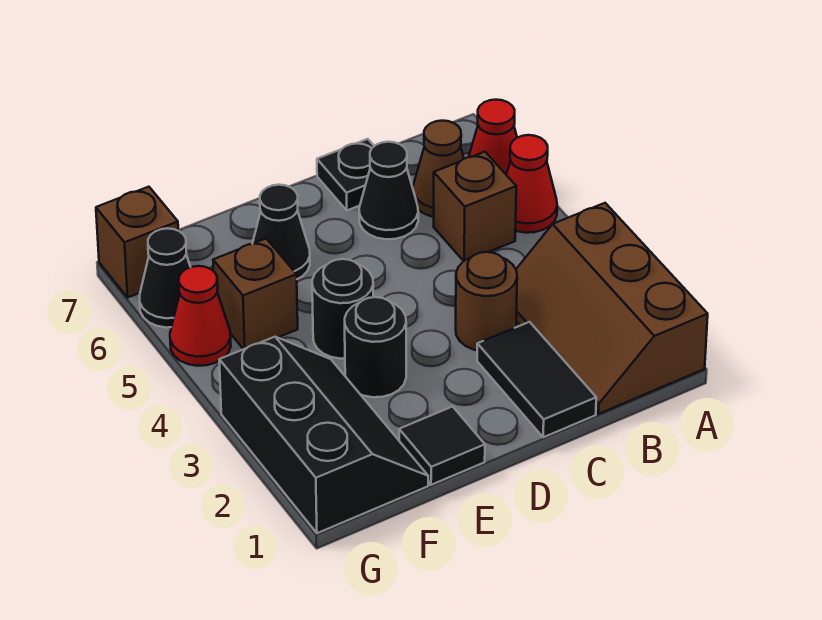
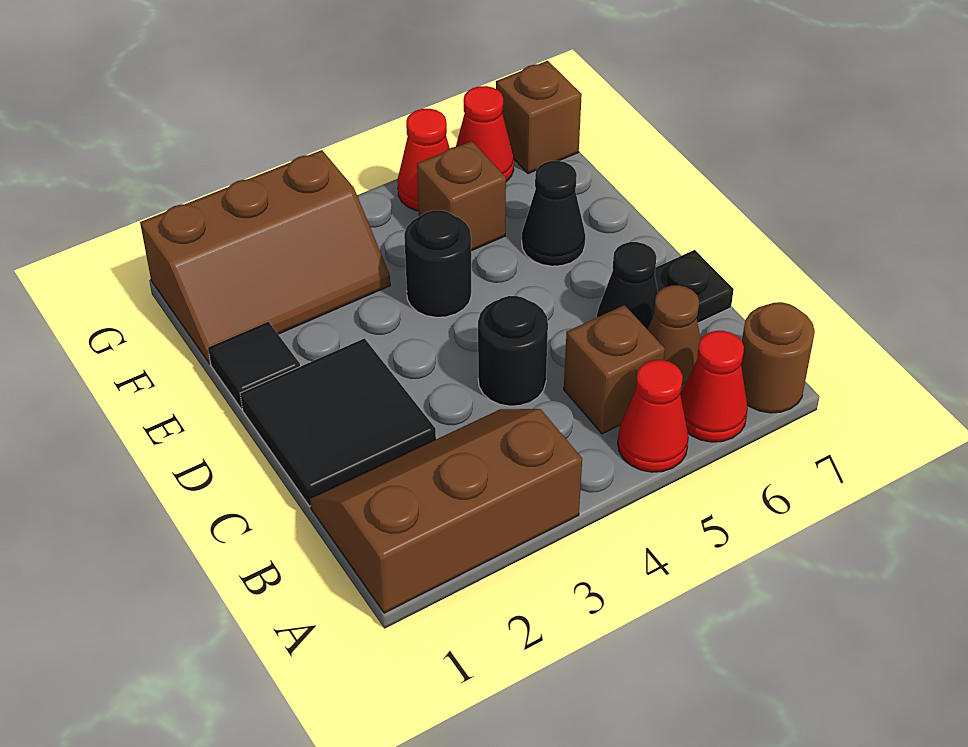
black tile C1:C2 level 1 -> black tile C1:D2 level 1
brown round brick C3 level 1 -> brown round brick A7 level 1
black round brick E3 level 1 -> black round brick C4 level 1
black slope F1:G3 level 1 top G -> brown slope F1:G3 level 1 top G
black cone G6 level 1 -> red cone G6 level 1

